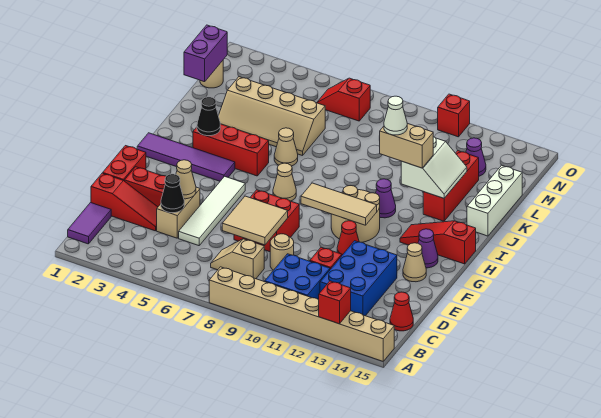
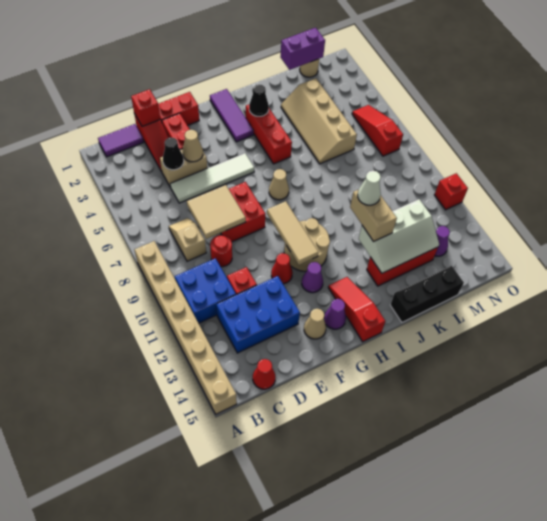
red brick A13 level 2 -> red brick D1 level 2
tan round brick D9 level 1 -> red round brick D9 level 1
purple tile H1:H4 level 1 -> purple tile H1:H3 level 1
purple cone I11 level 1 -> purple cone G12 level 1
tan cone J6 level 1 -> none
white slope J12:K13 level 2 top 12 -> white slope J12:L13 level 2 top 12
white brick J15:L15 level 1 -> black brick J15:L15 level 1
red slope N6:N7 level 1 top 7 -> red slope N5:N7 level 1 top 7

